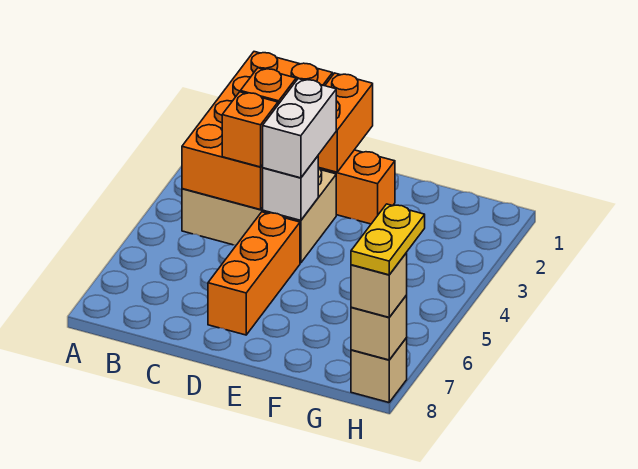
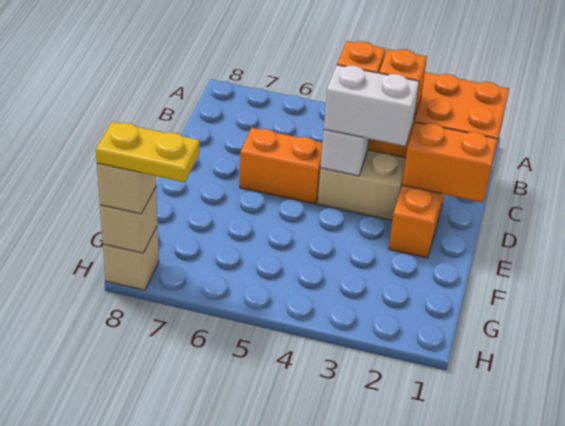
orange brick D5:D7 level 1 -> orange brick D5:D6 level 1

